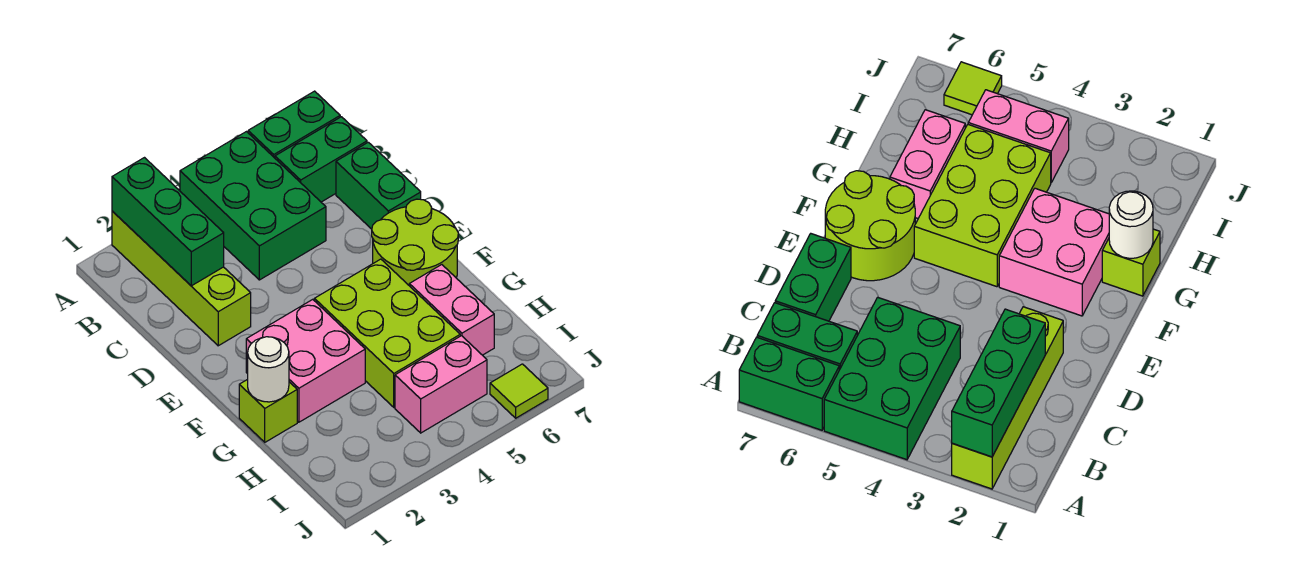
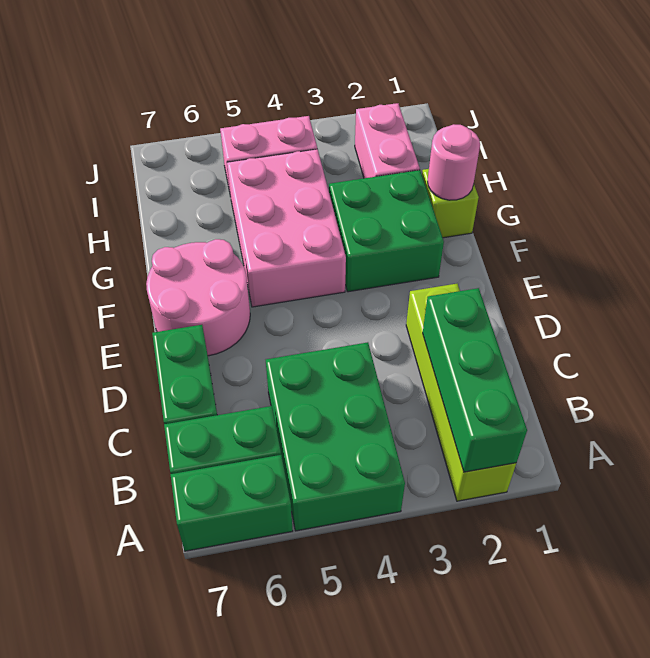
lime round brick E6:F7 level 1 -> pink round brick E6:F7 level 1
pink brick F2:G3 level 1 -> green brick F2:G3 level 1
lime brick F4:H5 level 1 -> pink brick F4:H5 level 1
white round brick G1 level 2 -> pink round brick G1 level 2
pink brick G6:H6 level 1 -> pink brick H2:I2 level 1
lime tile J6 level 1 -> none

